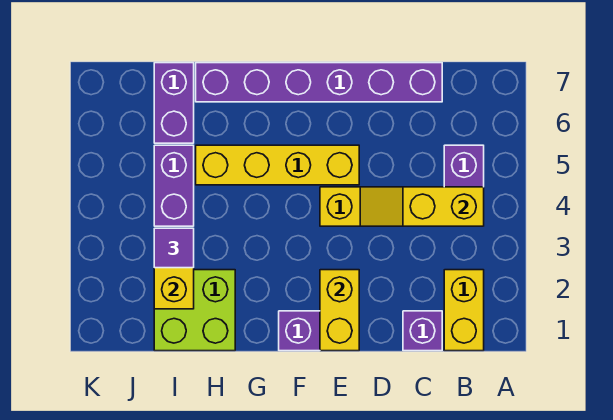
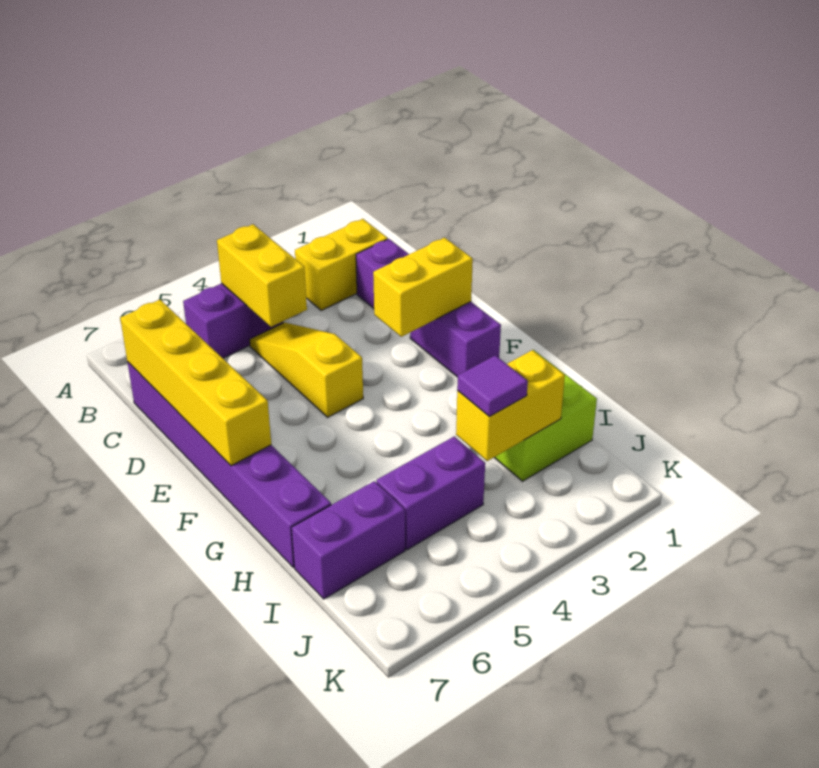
yellow brick E5:H5 level 1 -> yellow brick C7:F7 level 2

